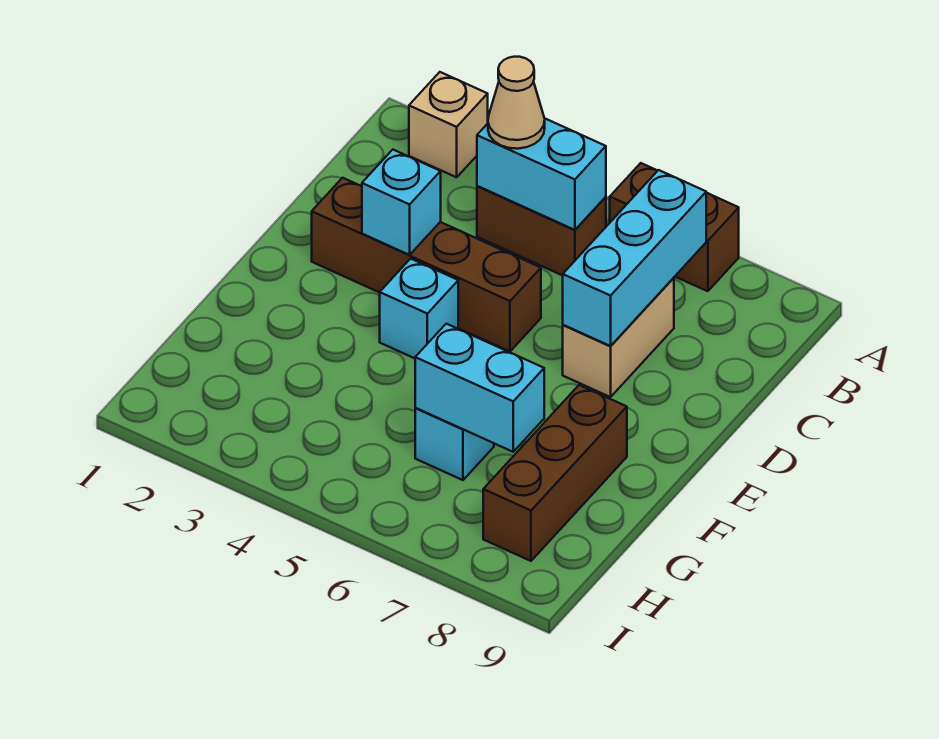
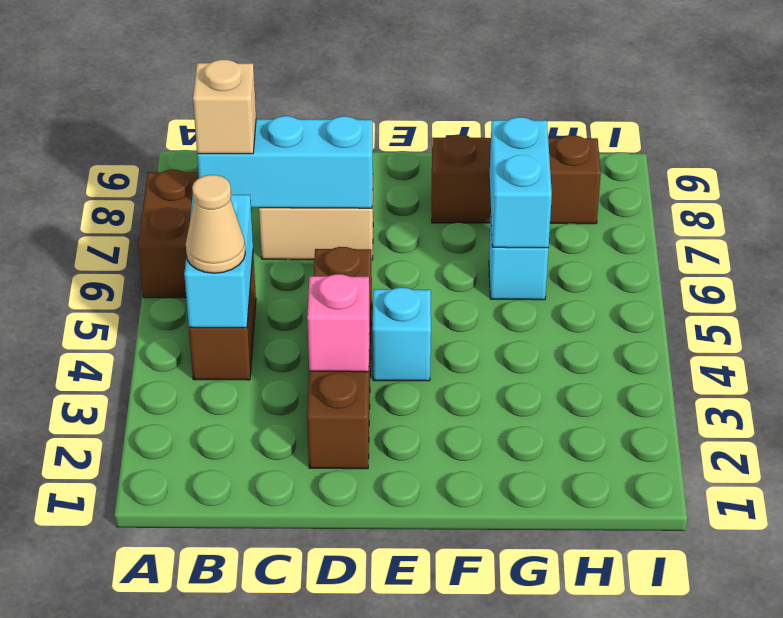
tan brick A2 level 1 -> tan brick B7 level 3
cyan brick D3 level 2 -> pink brick D3 level 2

